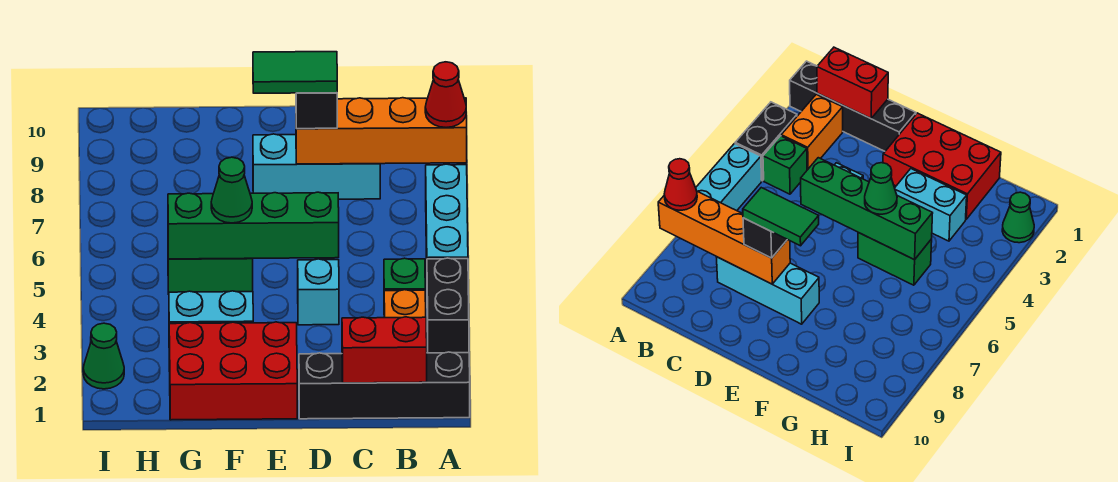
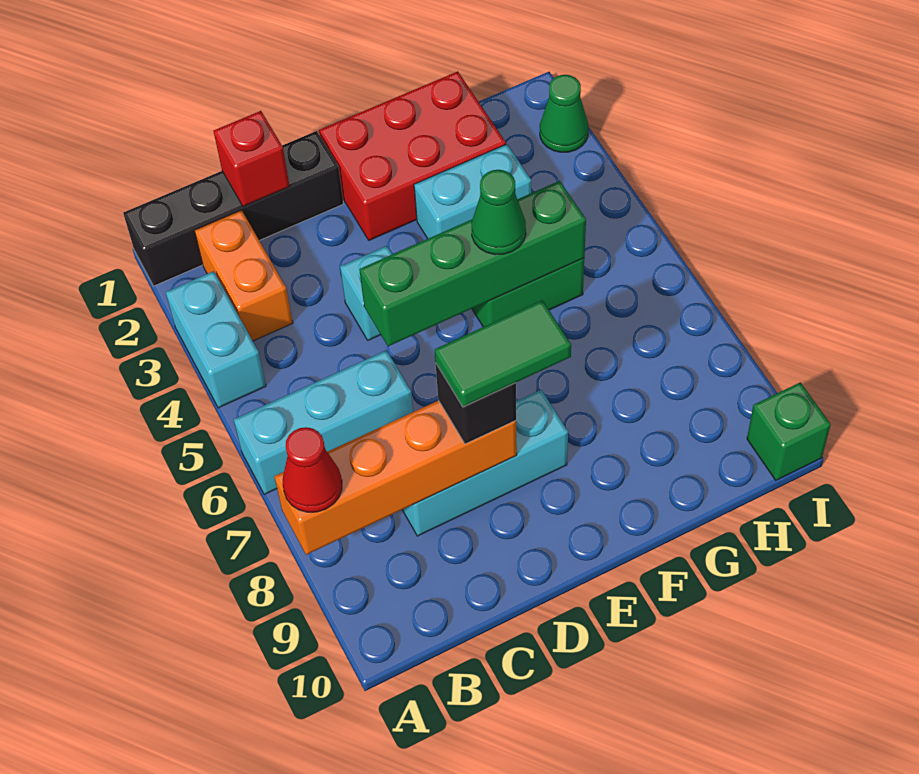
black brick A3:A4 level 1 -> cyan brick A3:A4 level 1
cyan brick A5:A7 level 1 -> cyan brick A6:C6 level 1
red brick B1:C1 level 2 -> red brick C1 level 2
green brick B4 level 1 -> green brick I10 level 1

